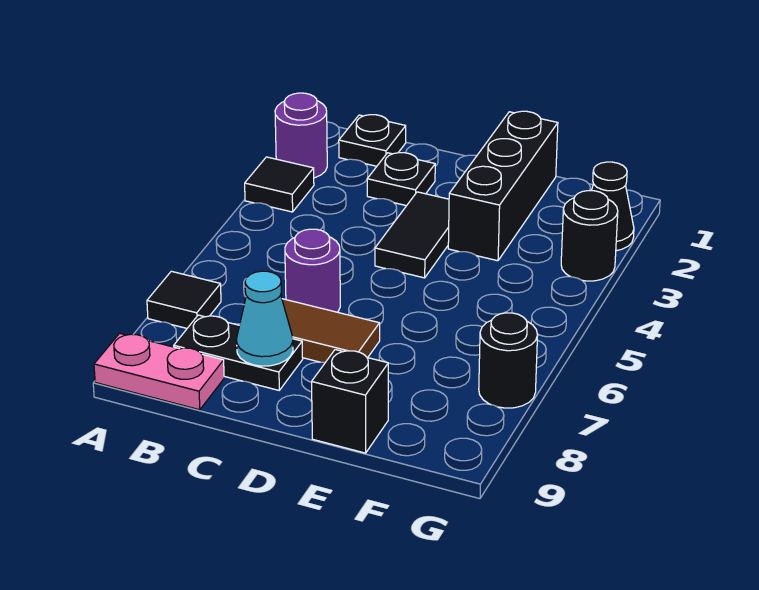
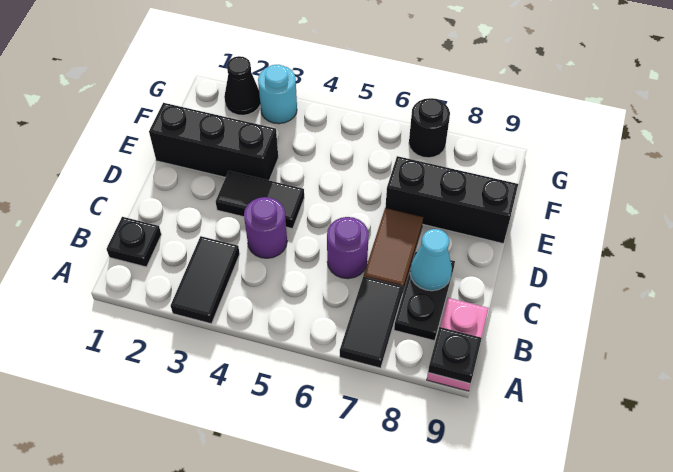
purple round brick A2 level 1 -> purple round brick C4 level 1
black tile A3 level 1 -> black tile A3:B3 level 1
black tile A7 level 1 -> black tile A7:B7 level 1
black plate C2 level 1 -> black plate A9 level 2
black brick E9 level 1 -> black brick E7:E9 level 1
black round brick G3 level 1 -> cyan round brick G3 level 1

